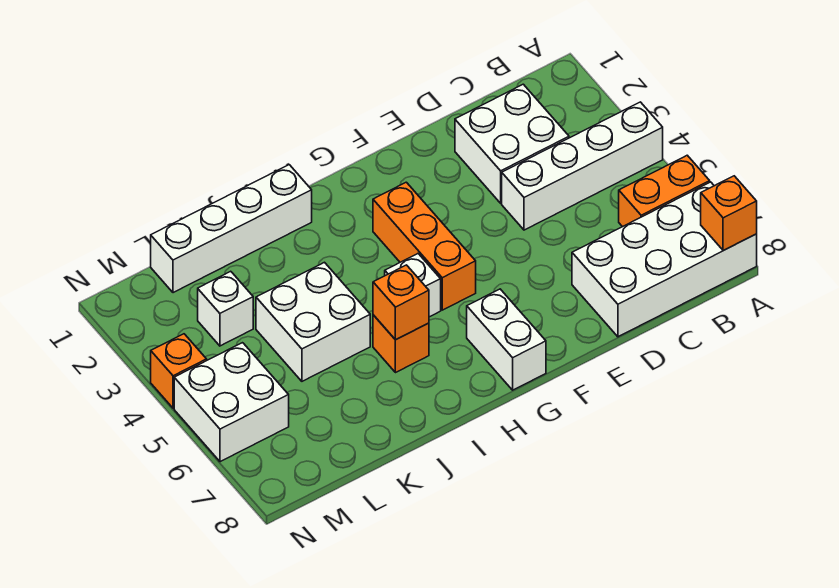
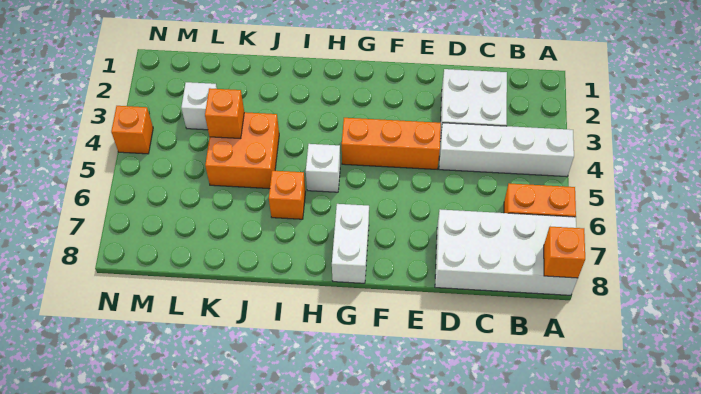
orange brick G3:G5 level 1 -> orange brick E4:G4 level 1
white brick I1:L1 level 1 -> none
orange brick I6 level 2 -> orange brick K4 level 2
white brick J4:K5 level 1 -> orange brick J4:K5 level 1
white brick M5:N6 level 1 -> none

